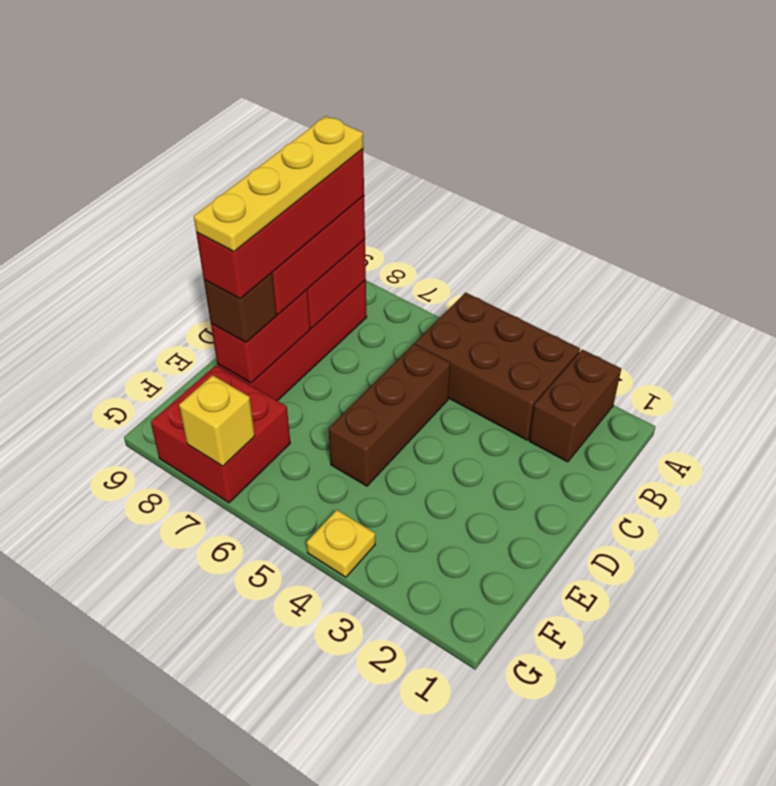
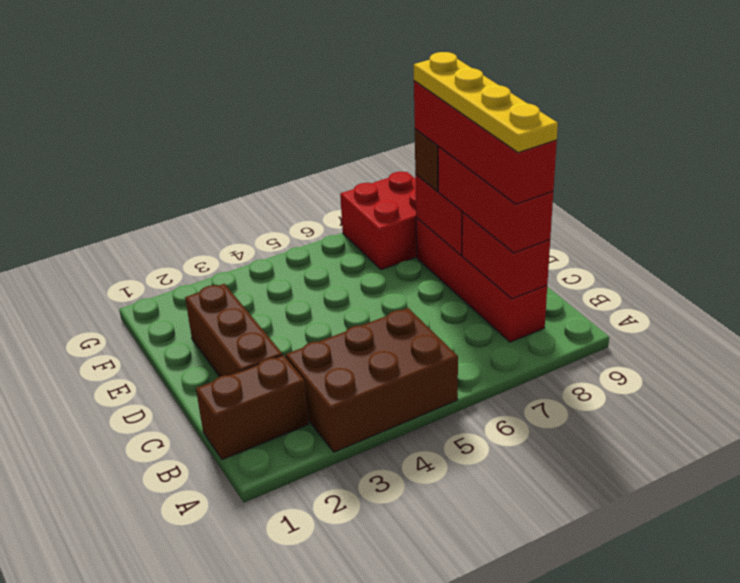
brown brick A2:B2 level 1 -> brown brick B1:B2 level 1
brown brick C5:E5 level 1 -> brown brick C2:E2 level 1
yellow plate G4 level 1 -> none
yellow brick G7 level 2 -> none

